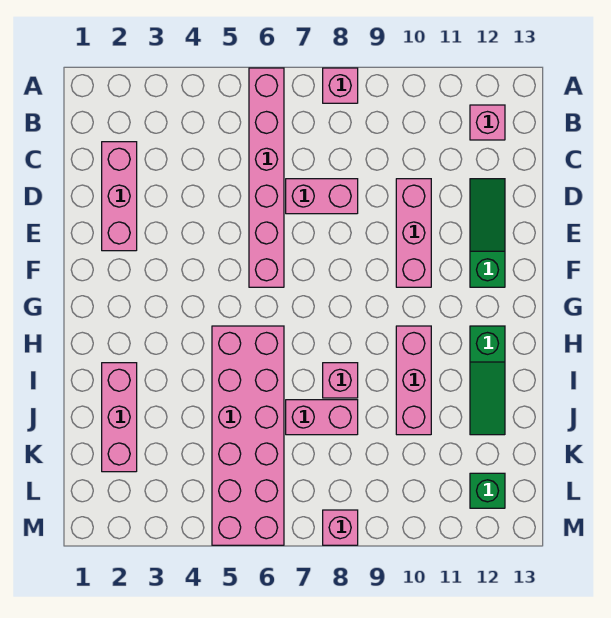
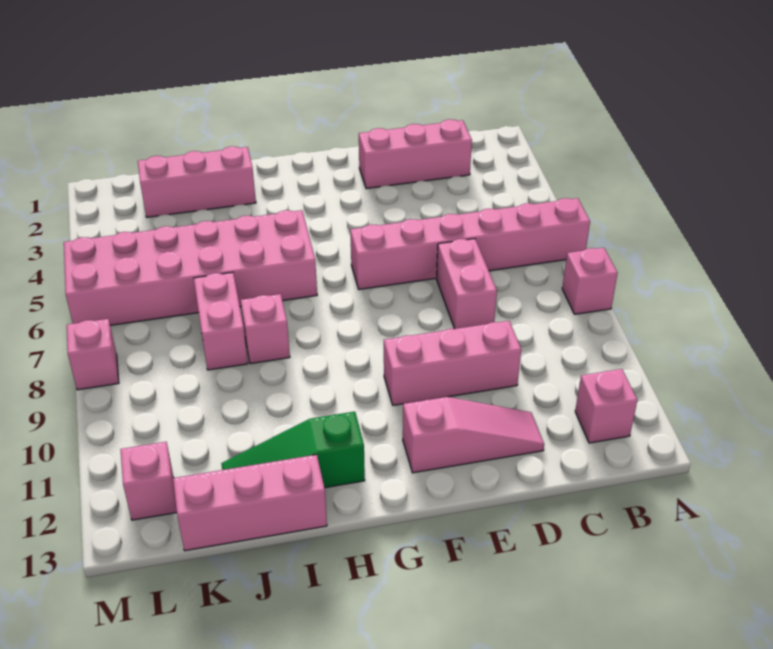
green slope D12:F12 level 1 top F -> pink slope D12:F12 level 1 top F
pink brick H10:J10 level 1 -> pink brick I13:K13 level 1
green brick L12 level 1 -> pink brick L12 level 1

